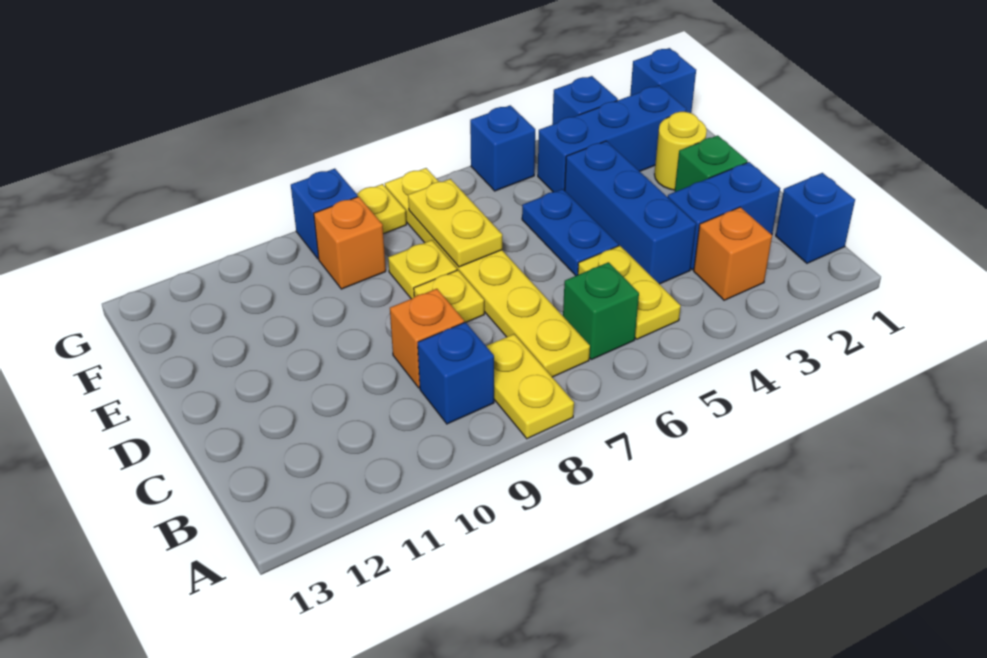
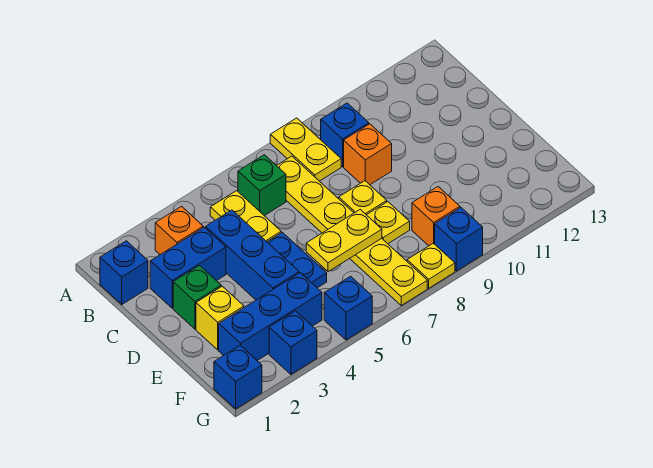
yellow round brick E2 level 1 -> yellow brick E2 level 1
yellow plate E7:F7 level 2 -> yellow plate E6:E7 level 2

